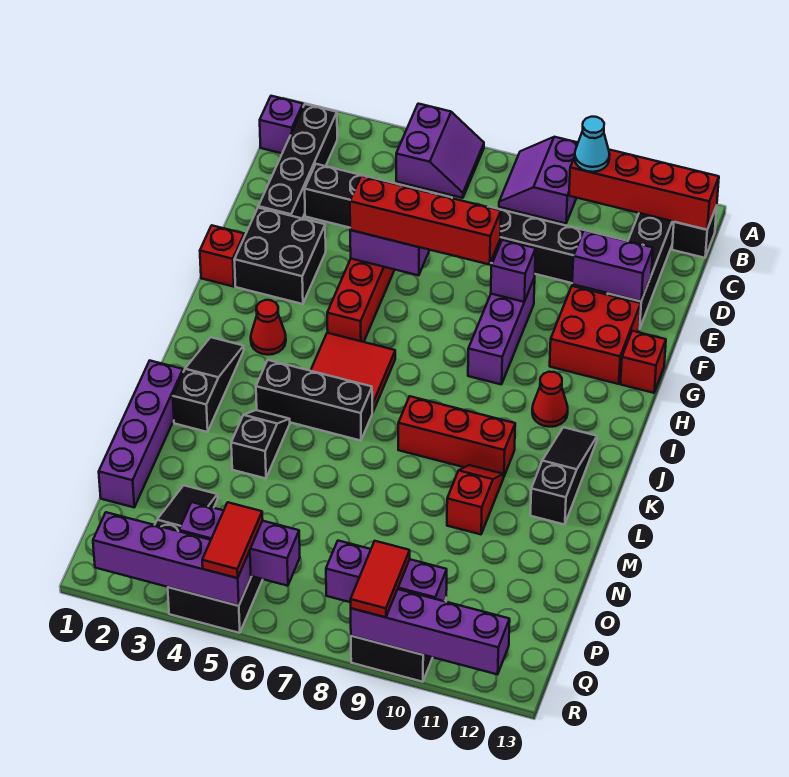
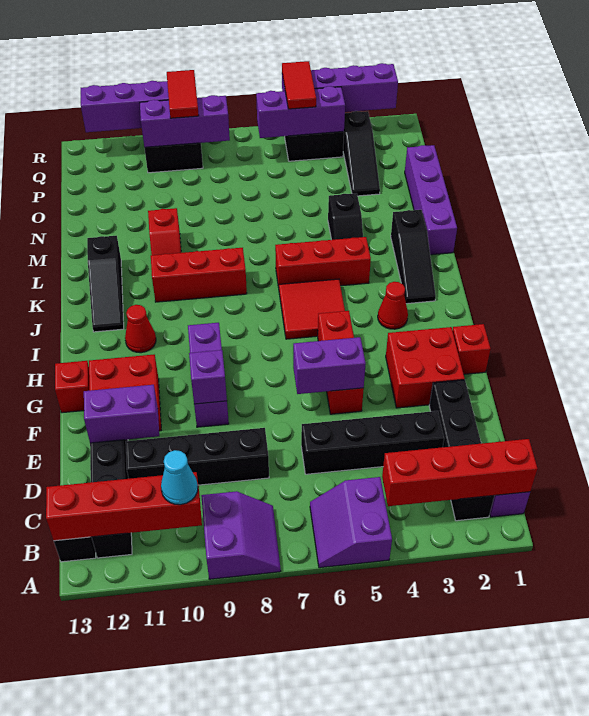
black brick F2:G3 level 1 -> red brick F2:G3 level 1
red brick F5:F8 level 3 -> red brick B1:B4 level 2
black brick K4:K6 level 1 -> red brick K4:K6 level 1

